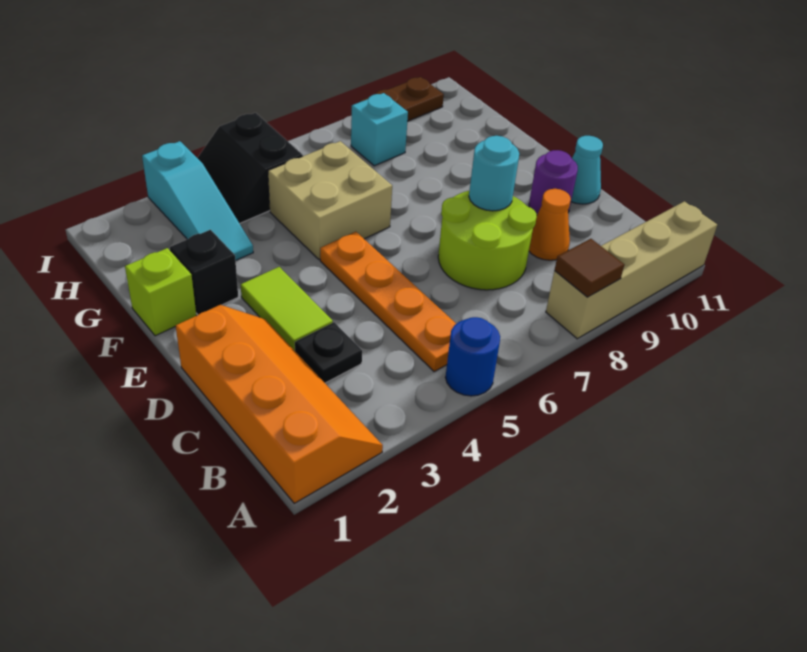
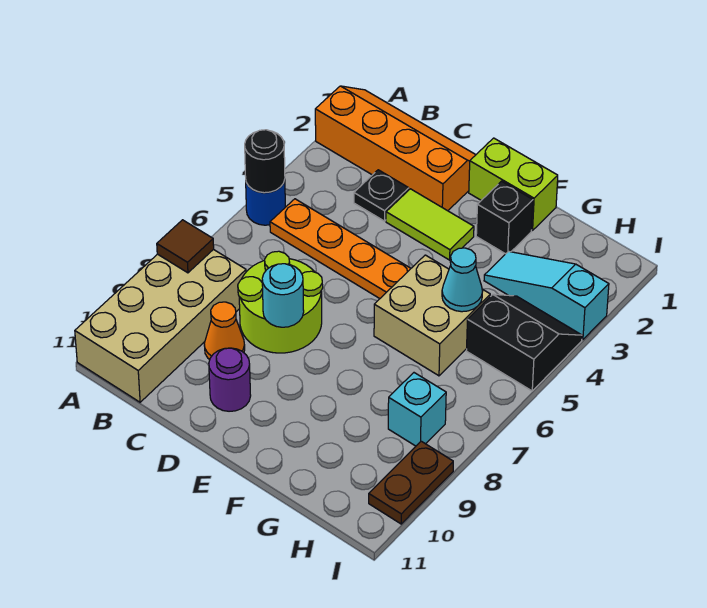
orange slope A1:D2 level 1 top 1 -> orange slope A1:D2 level 1 top 2
none -> black round brick A5 level 2
tan brick A8:A11 level 1 -> tan brick A8:B11 level 1
cyan cone D11 level 1 -> cyan cone G5 level 2
lime brick F1 level 1 -> lime brick E1:F1 level 1

